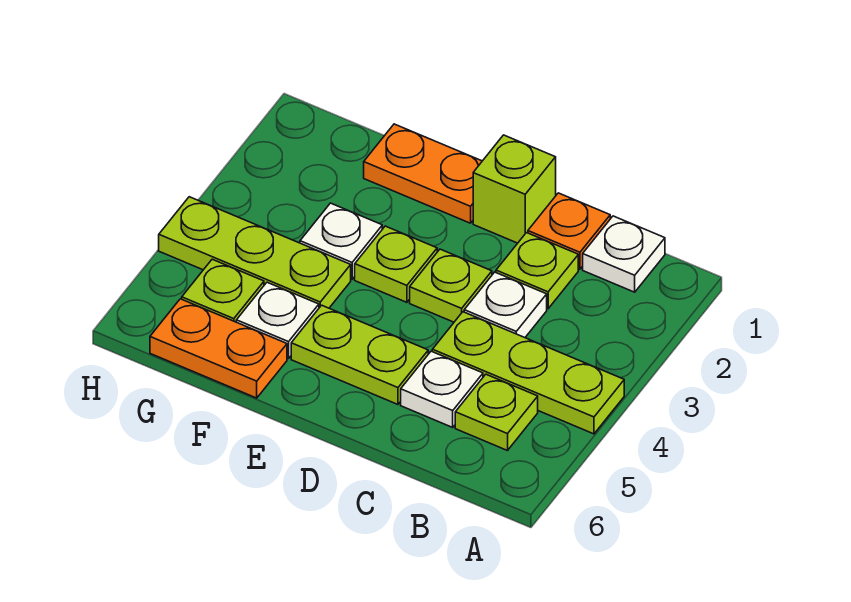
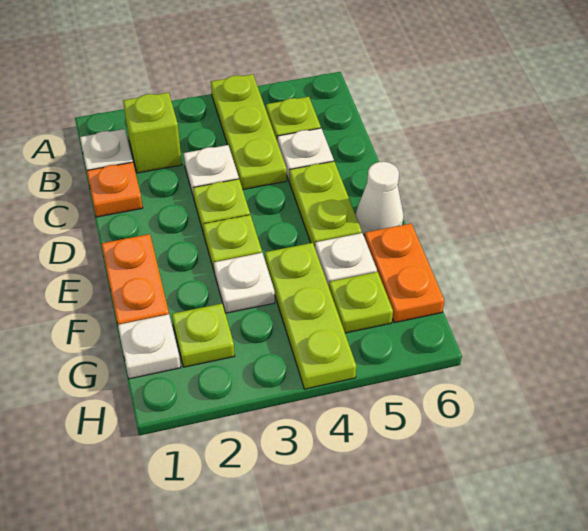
lime plate C2 level 1 -> lime plate G2 level 1
lime brick D1 level 1 -> lime brick B2 level 1
none -> white cone E6 level 1
none -> white plate G1 level 1

